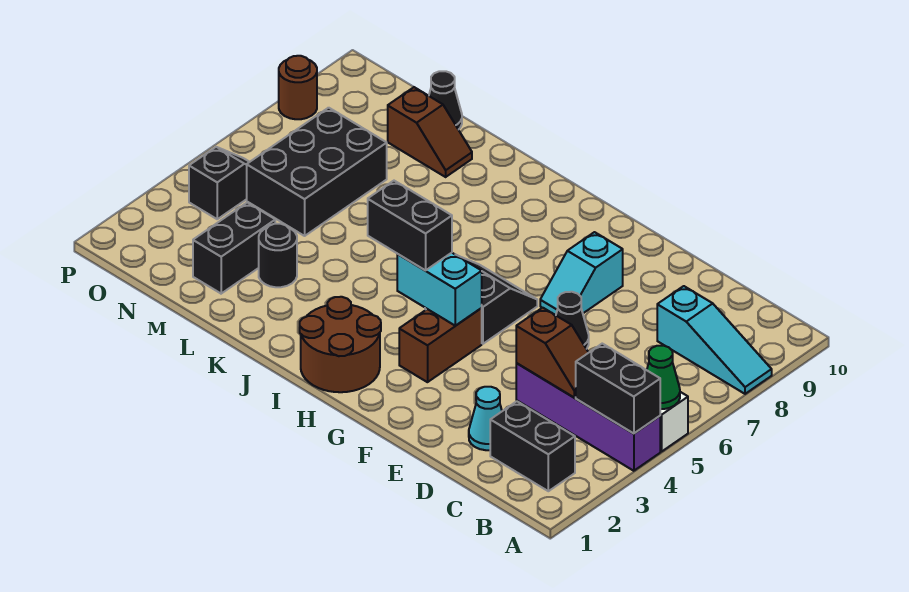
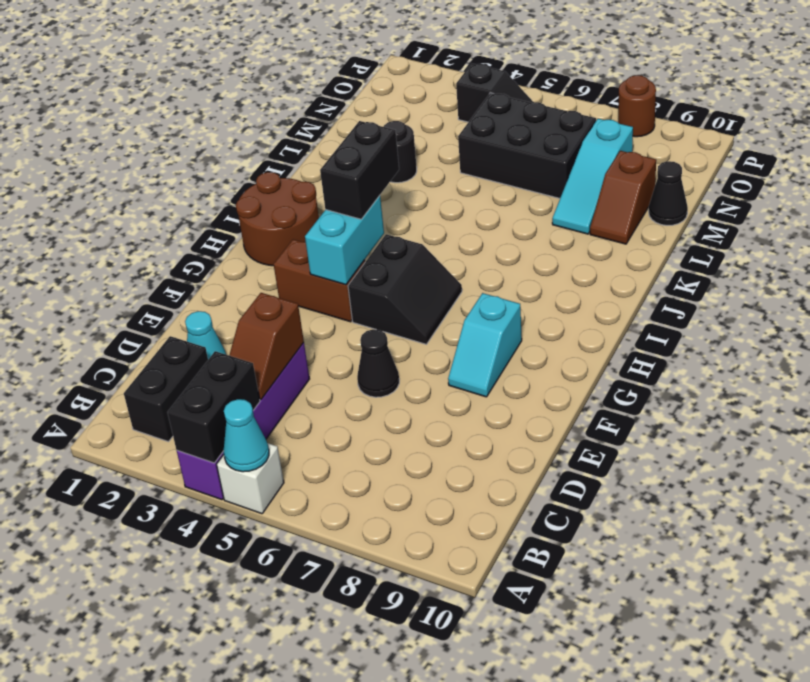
green cone A5 level 2 -> cyan cone A5 level 2
cyan slope A8:C8 level 1 top C -> cyan slope L8:N8 level 1 top N
cyan slope F7:F8 level 1 top 8 -> cyan slope F8:G8 level 1 top G
black brick M2:M3 level 1 -> none

